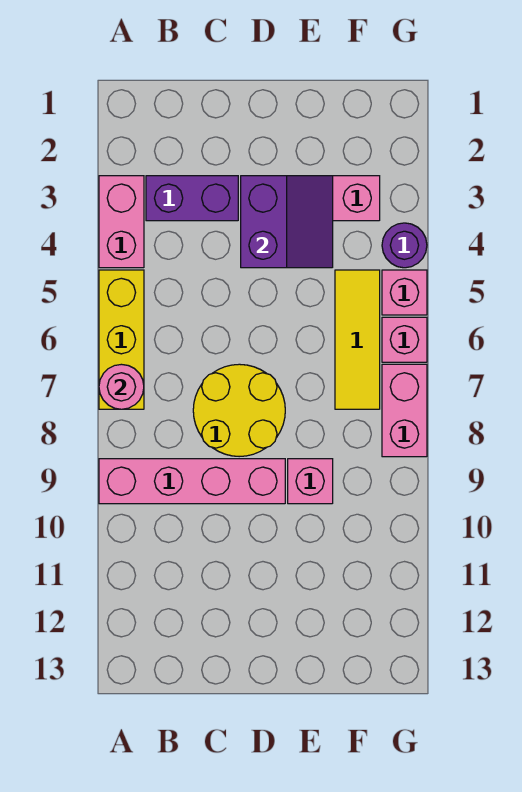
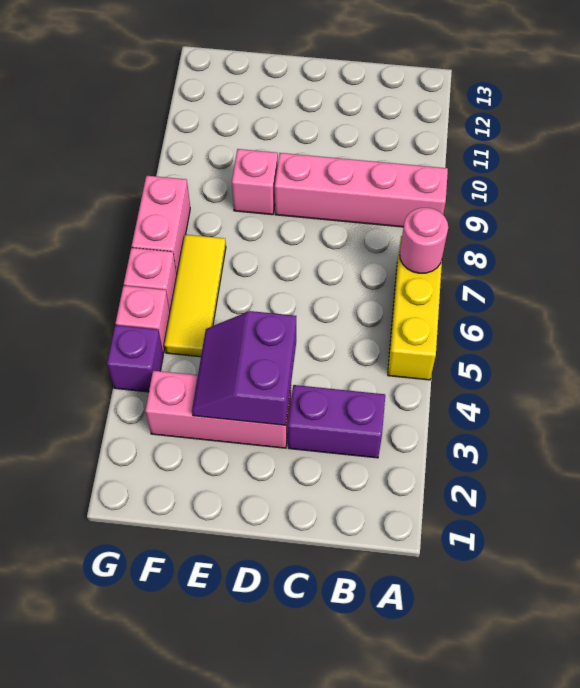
pink brick A3:A4 level 1 -> none
yellow round brick C7:D8 level 1 -> none
purple round brick G4 level 1 -> purple brick G4 level 1

